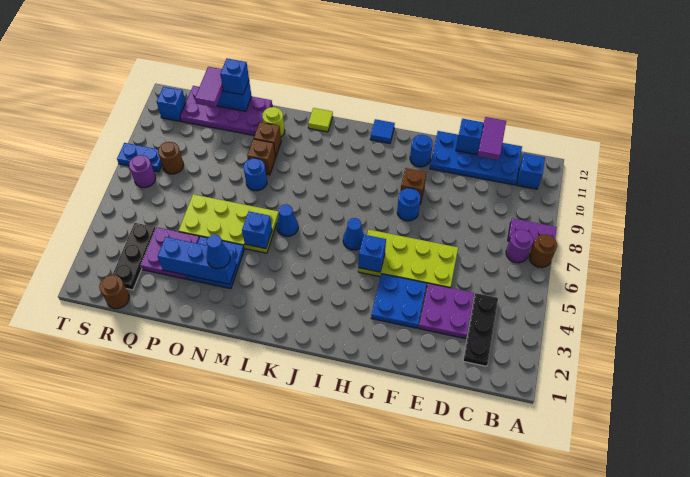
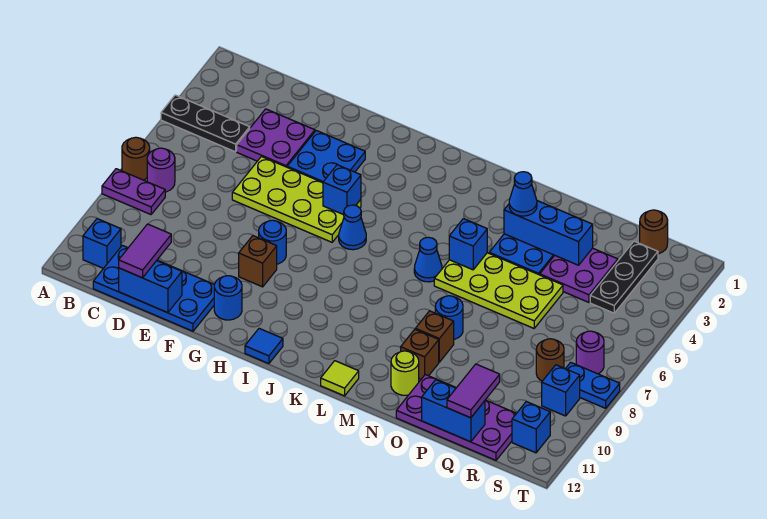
black plate C2:C4 level 1 -> black plate A4:C4 level 1
blue brick P12 level 3 -> blue brick S9 level 1

